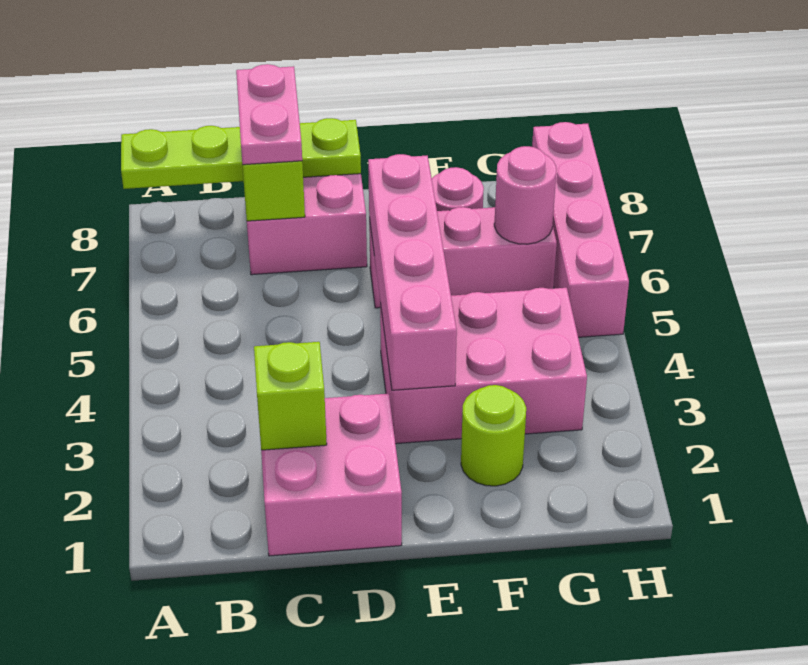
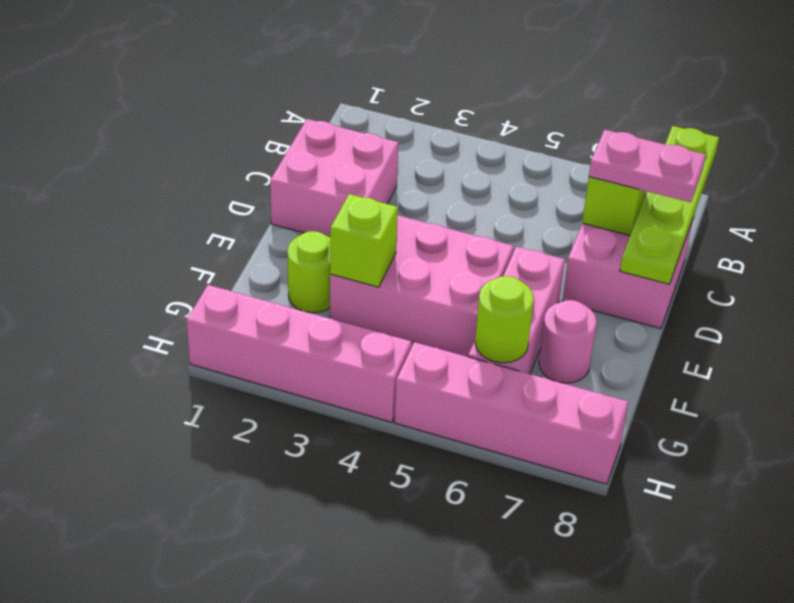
lime brick C2 level 2 -> lime brick F3 level 2
pink brick E3:G4 level 1 -> pink brick E3:F5 level 1
pink brick E3:E6 level 2 -> pink brick H1:H4 level 1
pink round brick G6 level 2 -> lime round brick G6 level 2

